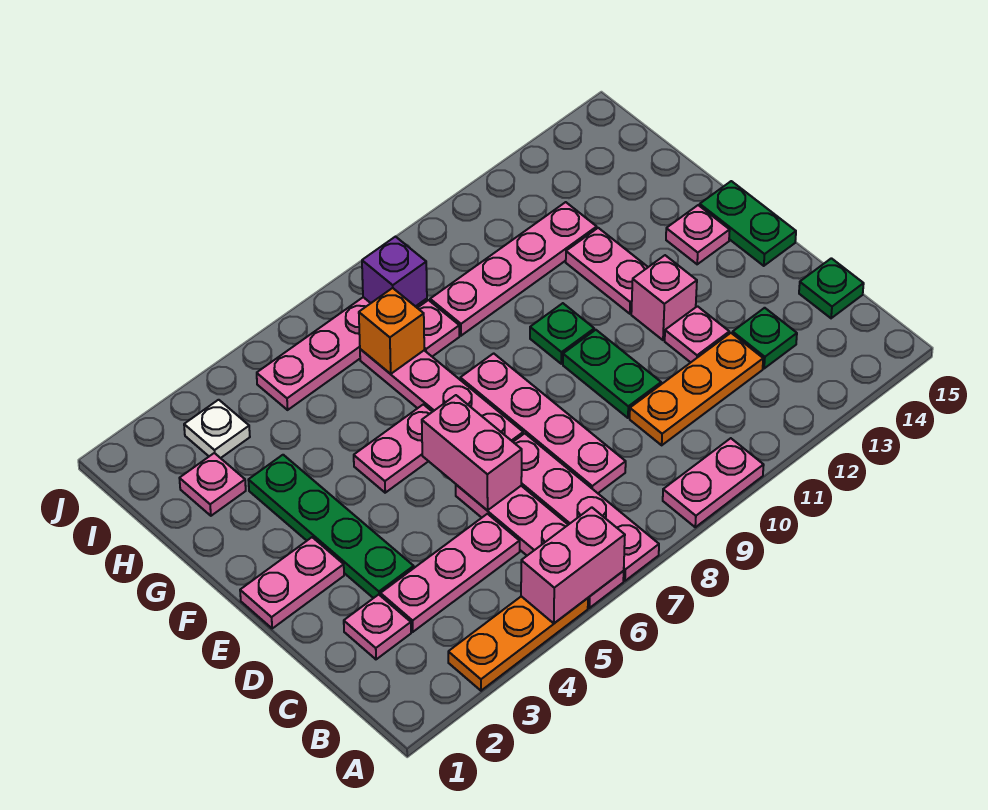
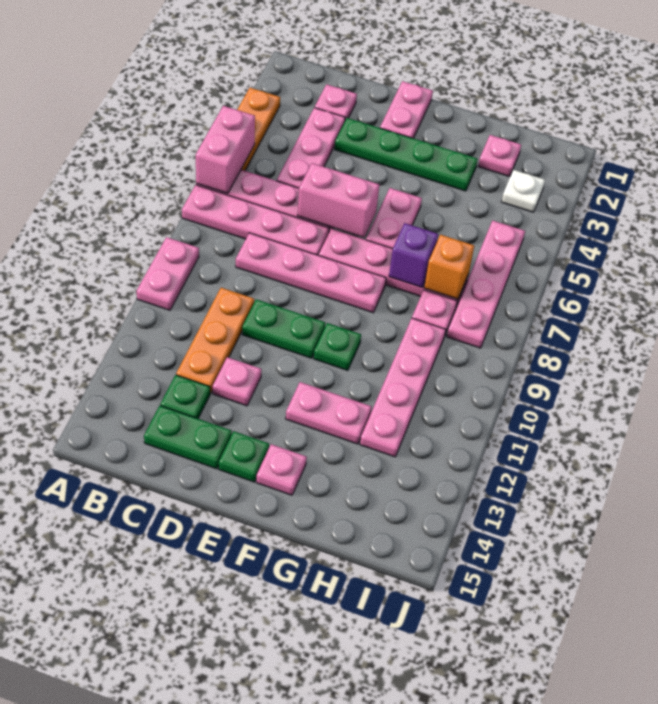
green plate C15 level 1 -> green plate E14 level 1
pink brick E12 level 1 -> none
green plate E15:F15 level 1 -> green plate C14:D14 level 1
purple brick I8 level 2 -> purple brick G7 level 2

